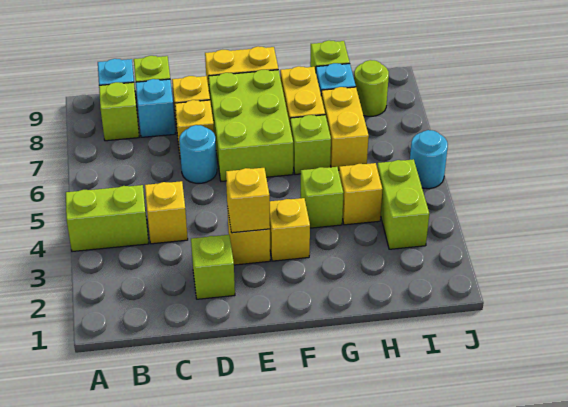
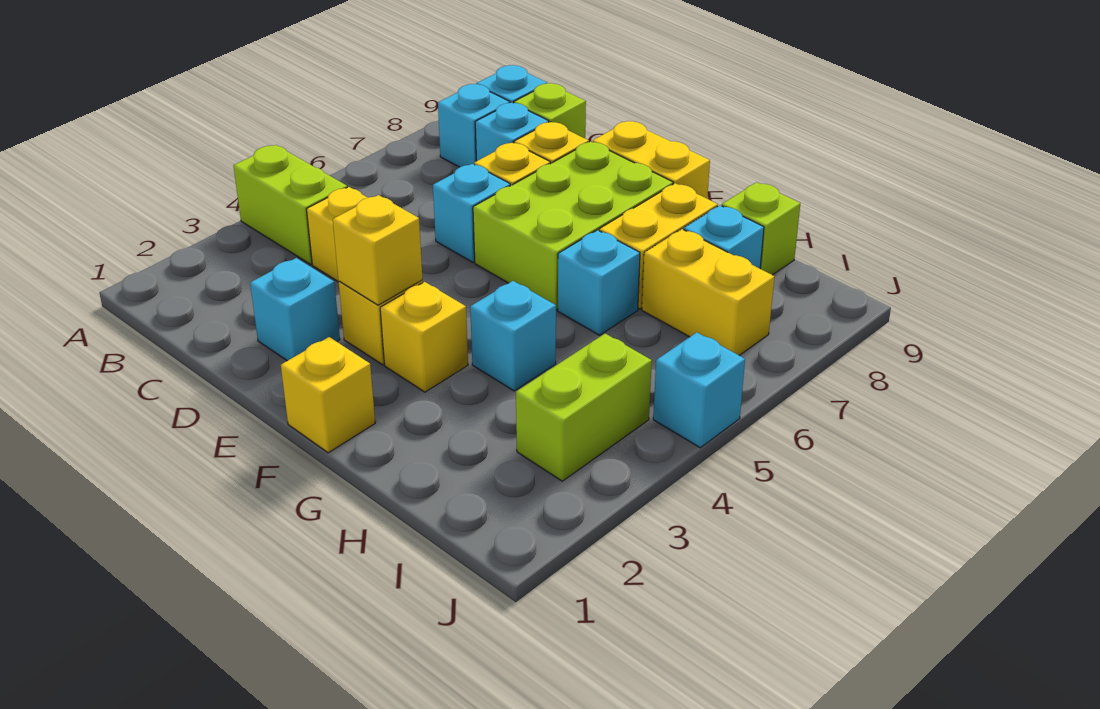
lime brick B8 level 1 -> cyan brick B8 level 1
lime brick D2 level 1 -> cyan brick D2 level 1
cyan round brick D6 level 1 -> cyan brick D6 level 1
lime brick G4 level 1 -> cyan brick G4 level 1
lime brick G6 level 1 -> cyan brick G6 level 1
yellow brick H4 level 1 -> yellow brick F1 level 1
yellow brick H6:H7 level 1 -> yellow brick H7:I7 level 1
lime round brick I8 level 1 -> none
cyan round brick J5 level 1 -> cyan brick J5 level 1

